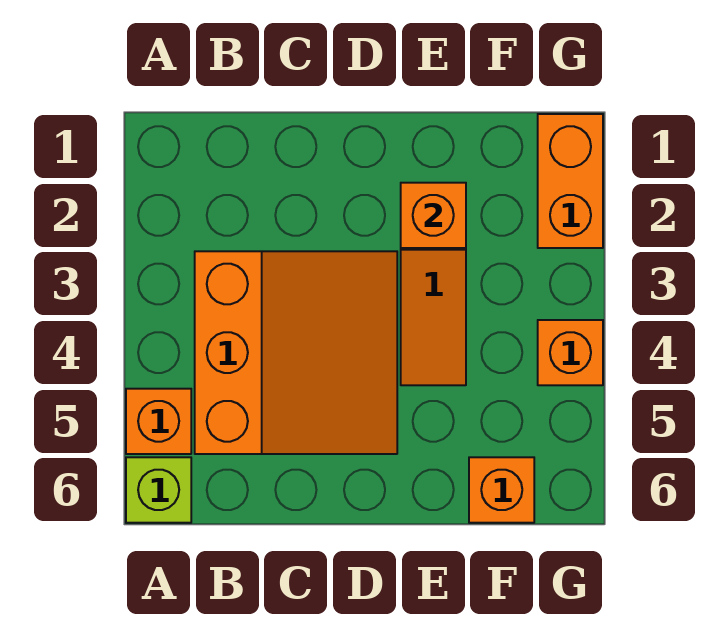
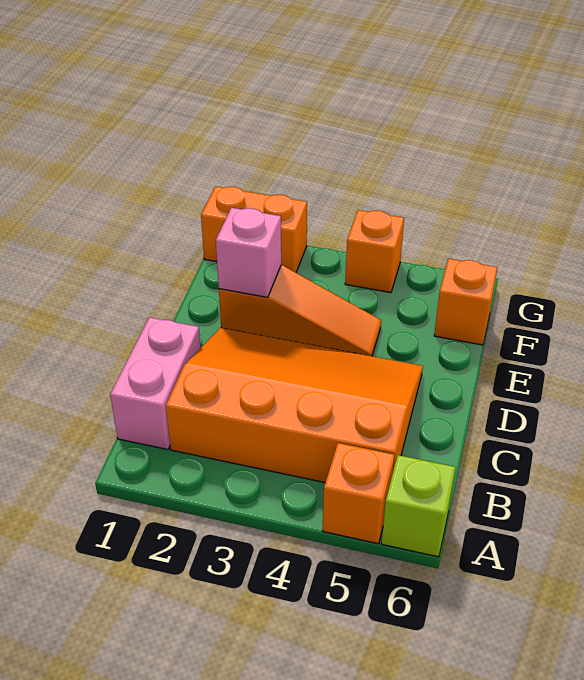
none -> pink brick B1:C1 level 1
orange slope B3:D5 level 1 top B -> orange slope B2:D5 level 1 top B
orange brick E2 level 2 -> pink brick E2 level 2

